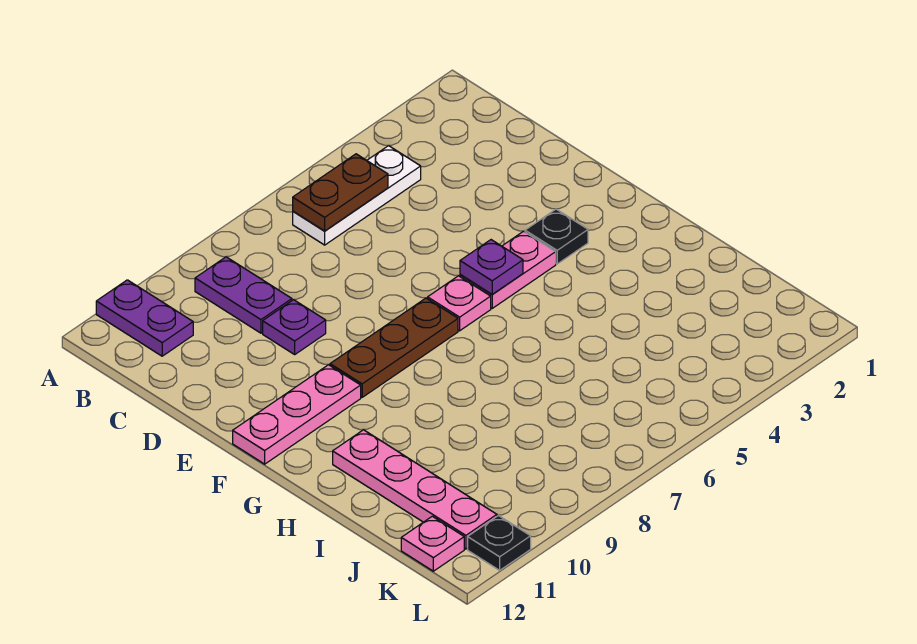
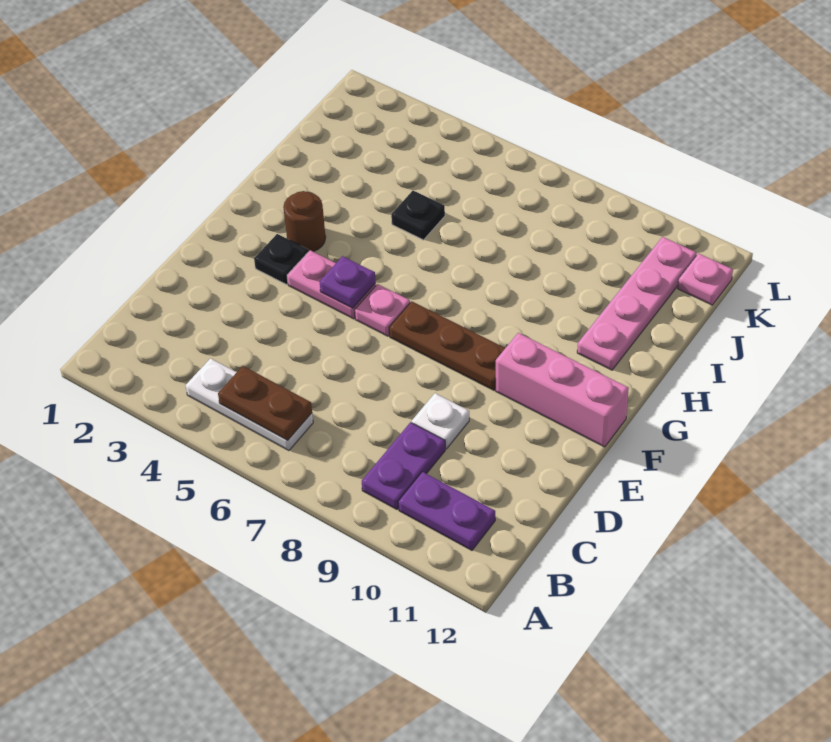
purple plate A11:B11 level 1 -> purple plate B10:B11 level 1
purple plate D9 level 1 -> white plate D9 level 1
pink plate F10:F12 level 1 -> pink brick F10:F12 level 1
none -> brown round brick G3 level 1
black plate L11 level 1 -> black plate I5 level 1

